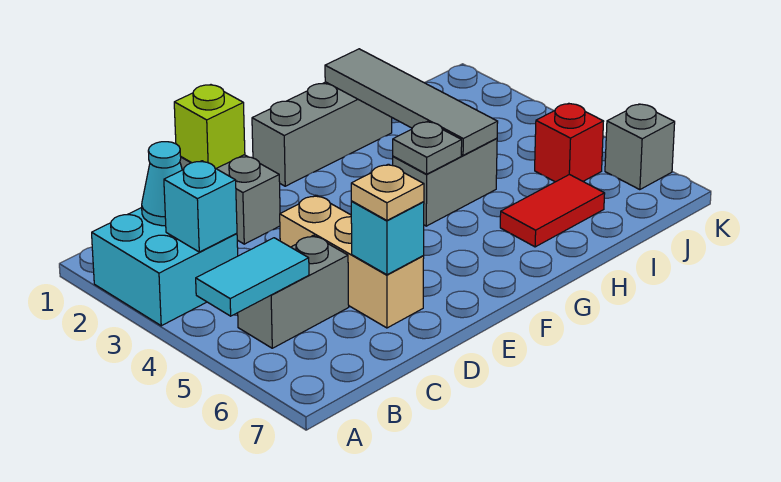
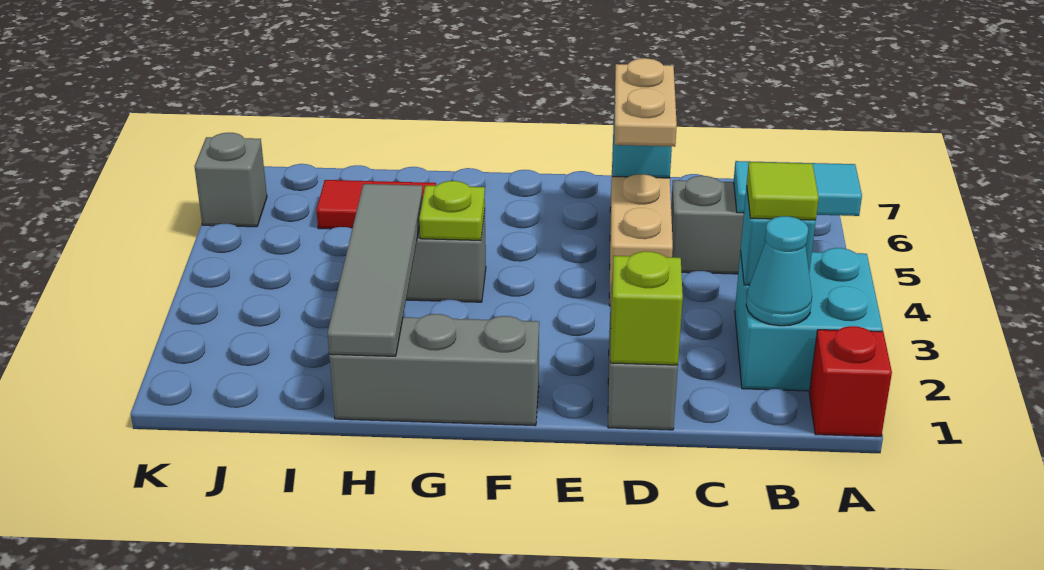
none -> lime tile B3 level 3
tan plate D6 level 3 -> tan plate D5:D6 level 3
grey plate G4 level 2 -> lime plate G4 level 2
red brick J5 level 1 -> red brick A1 level 1

